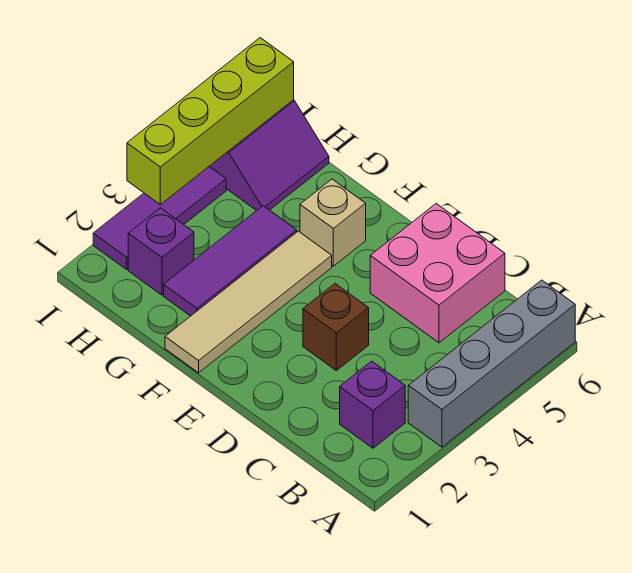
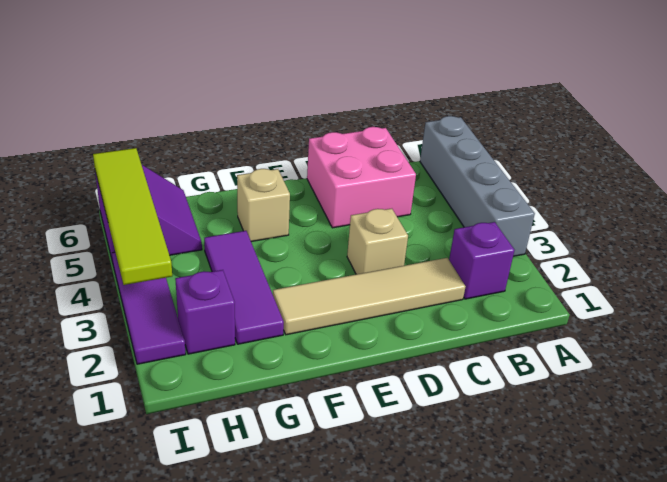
brown brick D3 level 1 -> tan brick D3 level 1
tan tile F1:F4 level 1 -> tan tile C2:F2 level 1
lime brick I3:I6 level 2 -> lime tile I3:I6 level 2

